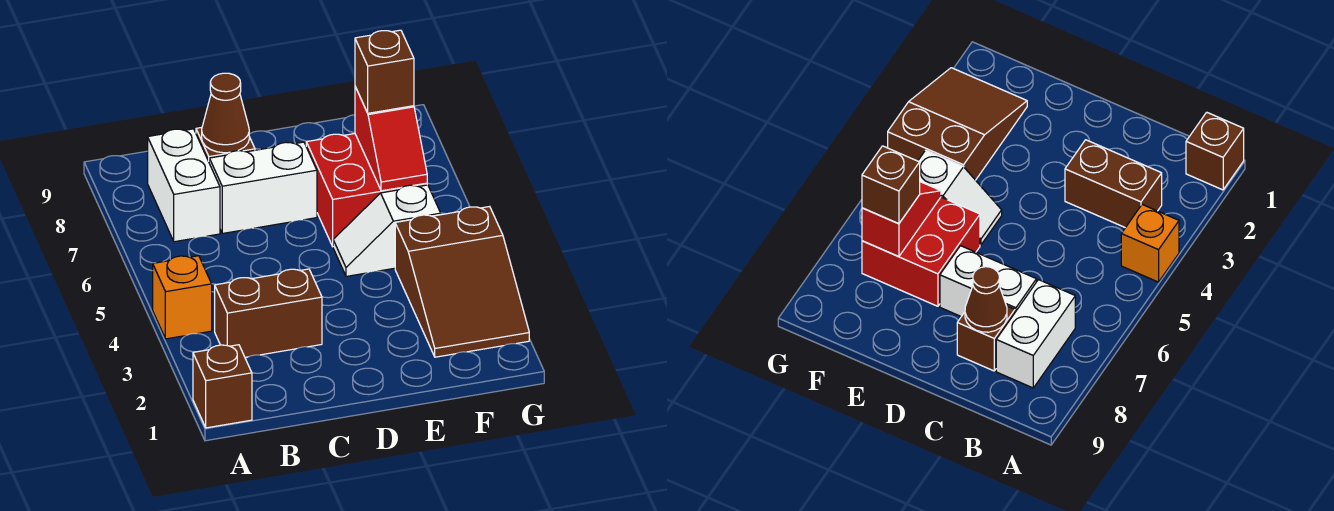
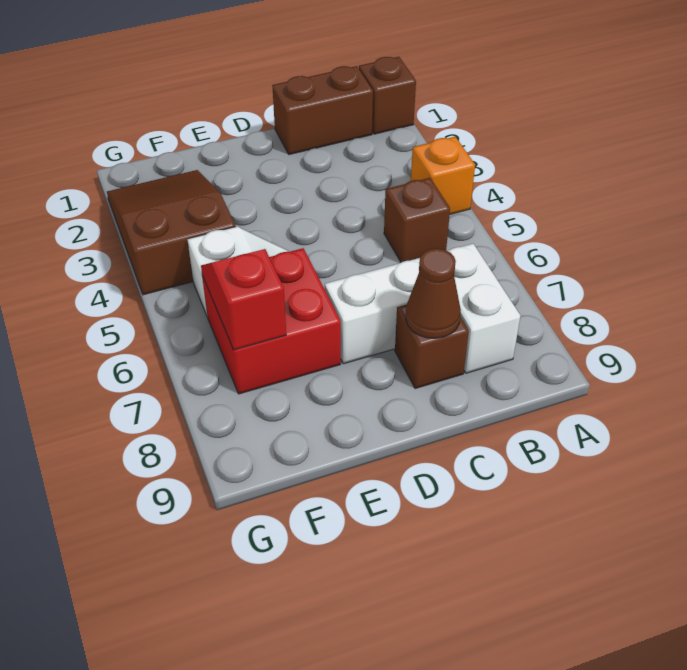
brown brick B3:C3 level 1 -> brown brick B1:C1 level 1
brown brick F7 level 3 -> brown brick B5 level 1

